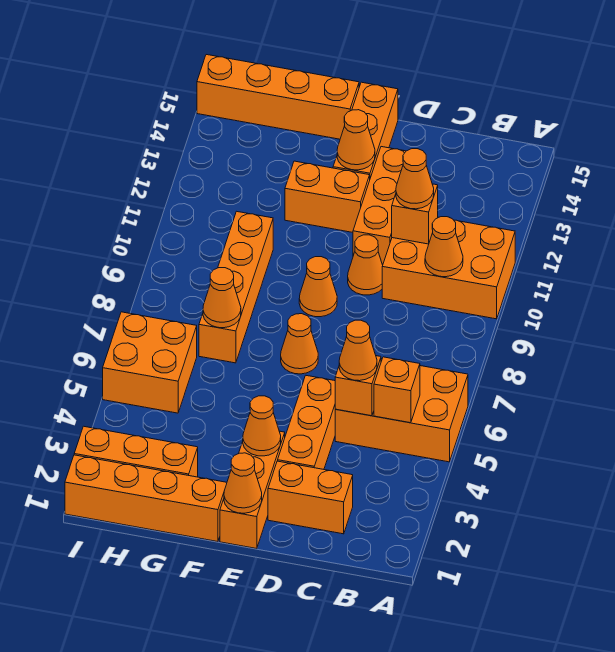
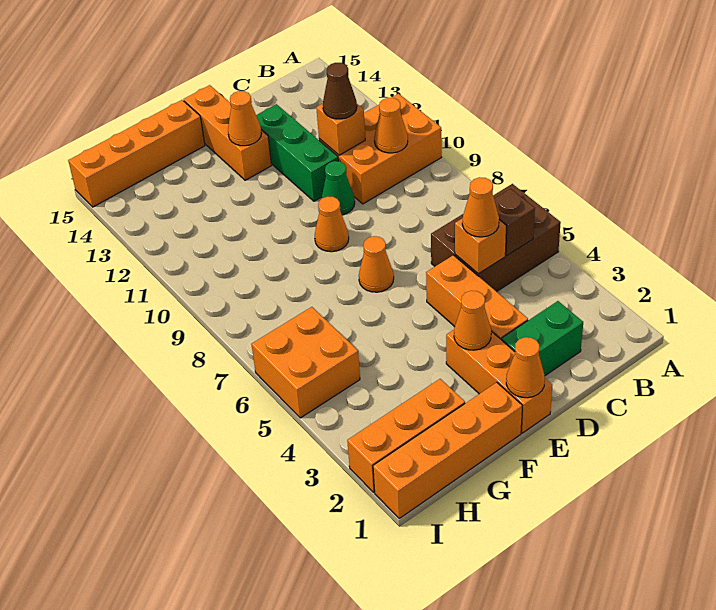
orange brick A5:C6 level 1 -> brown brick A5:C6 level 1
orange brick B5 level 2 -> brown brick B5 level 2
orange brick C2:D2 level 1 -> green brick C2:D2 level 1
orange cone C11 level 3 -> brown cone C11 level 3
orange cone D10 level 1 -> green cone D10 level 1
orange brick D11:D13 level 1 -> green brick D11:D13 level 1
orange brick E12:F12 level 1 -> none
orange brick G7:G10 level 1 -> none
orange cone G7 level 2 -> none

